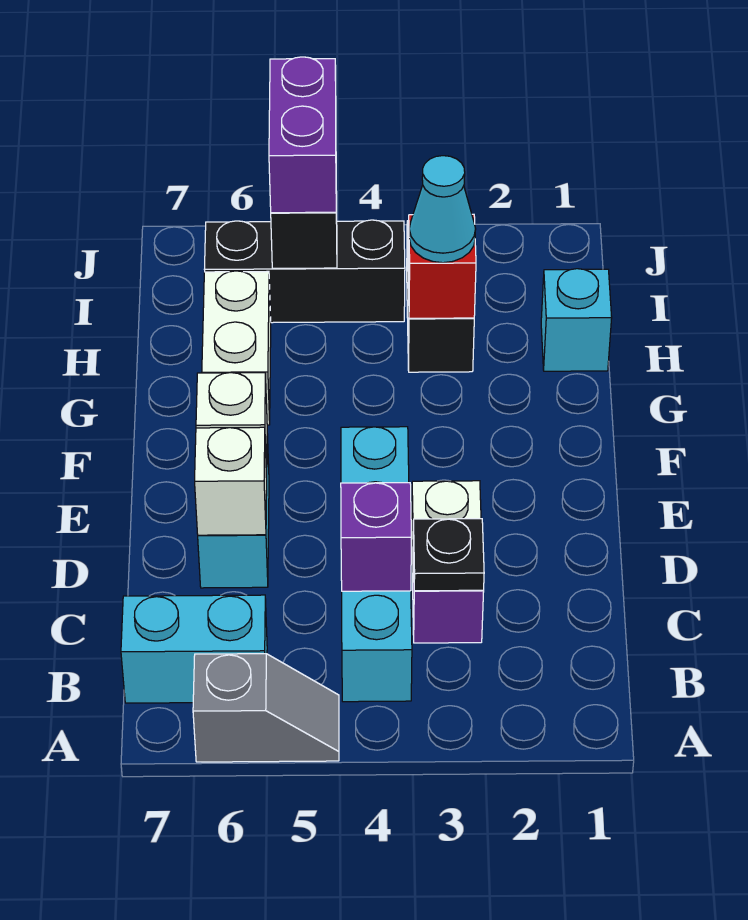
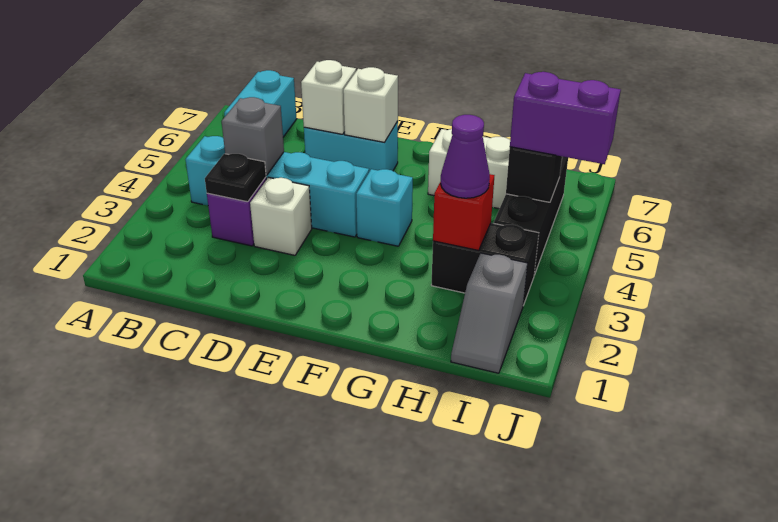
grey slope A5:A6 level 1 top 6 -> grey slope I1:I2 level 1 top 2
purple brick C4 level 2 -> grey brick C4 level 2
cyan brick H1 level 1 -> cyan brick F4 level 1
cyan cone H3 level 3 -> purple cone H3 level 3

